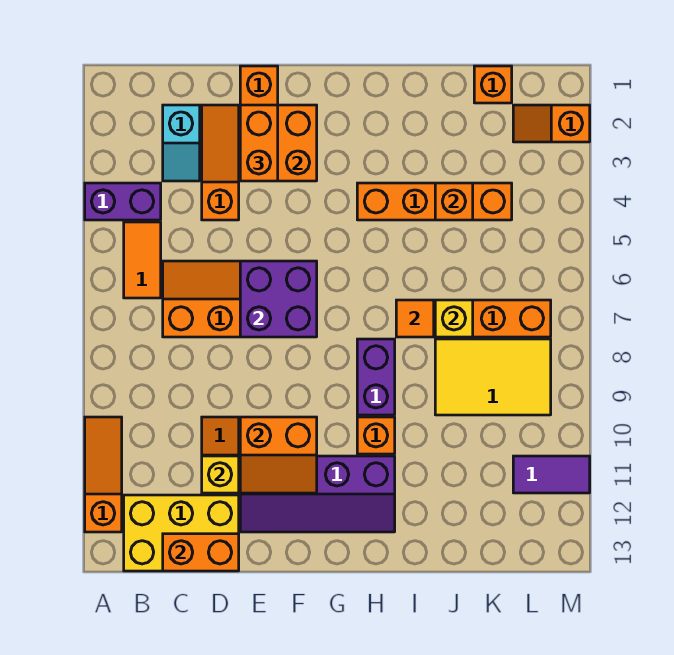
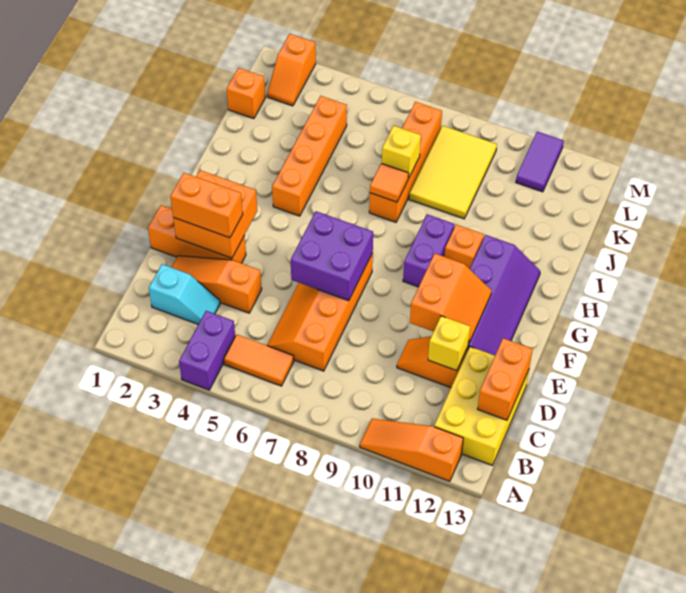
purple brick H8:H9 level 1 -> purple brick G9:H9 level 1
orange brick J4 level 2 -> none

